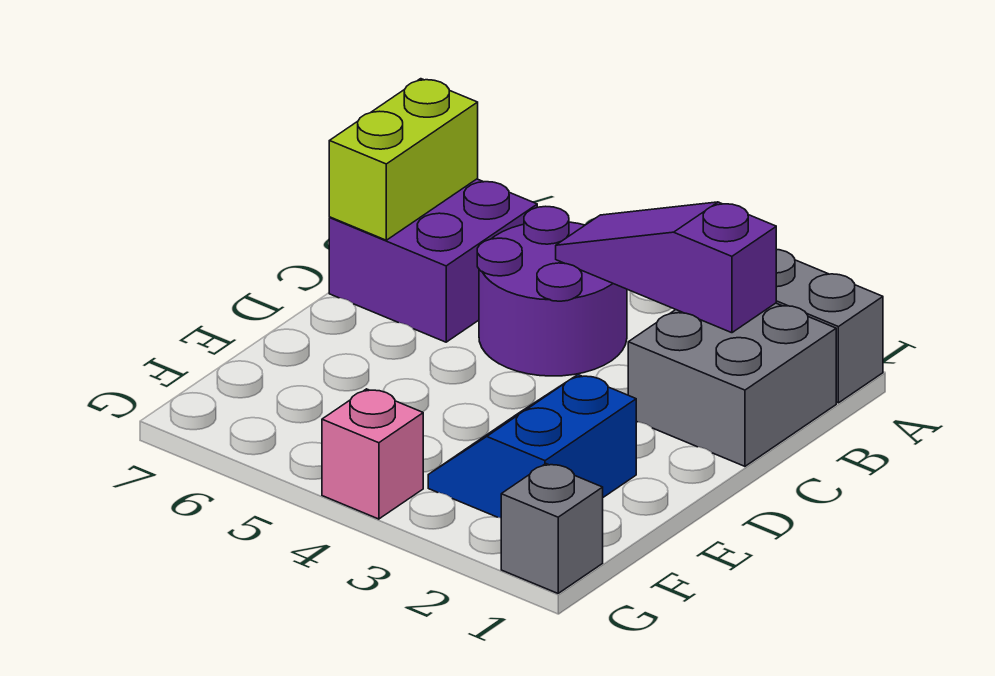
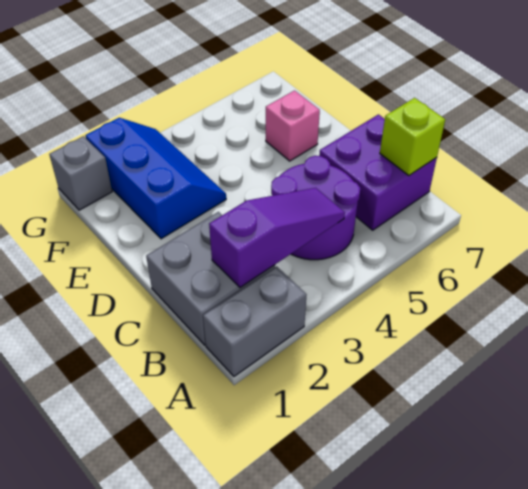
lime brick B7:C7 level 2 -> lime brick B7 level 2
blue slope E2:F3 level 1 top 2 -> blue slope E2:G3 level 1 top 2
pink brick G4 level 1 -> pink brick E6 level 1

